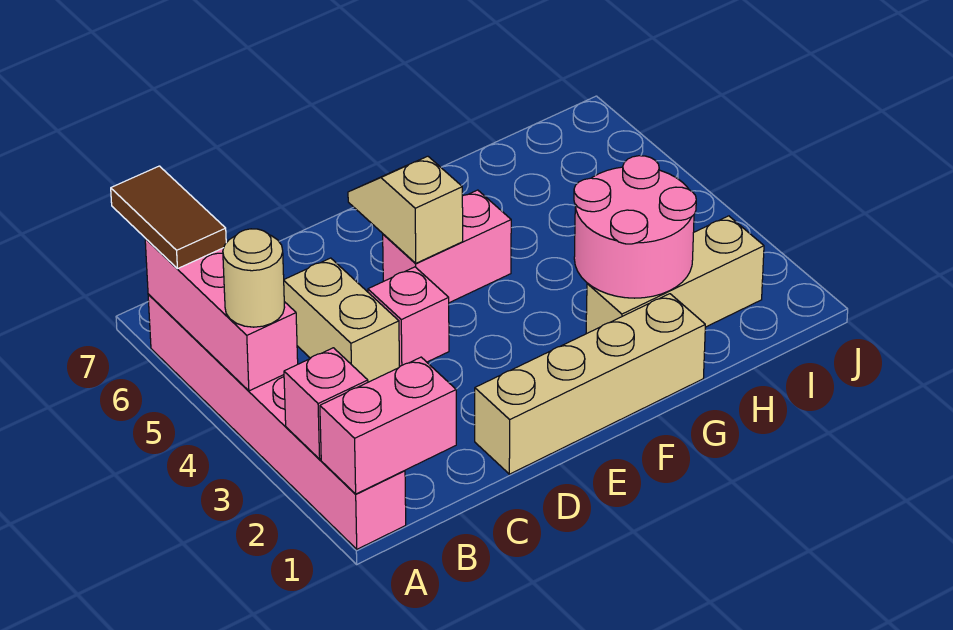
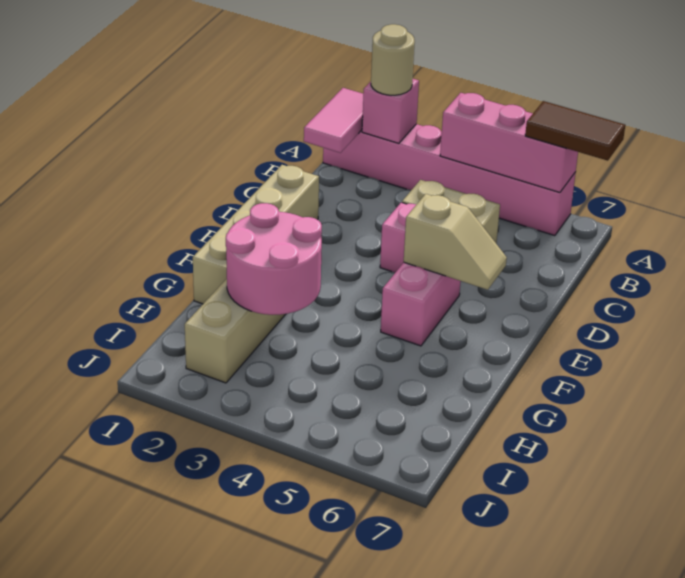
pink brick A1:B1 level 2 -> pink tile A1:B1 level 2
tan round brick A4 level 3 -> tan round brick A2 level 3

